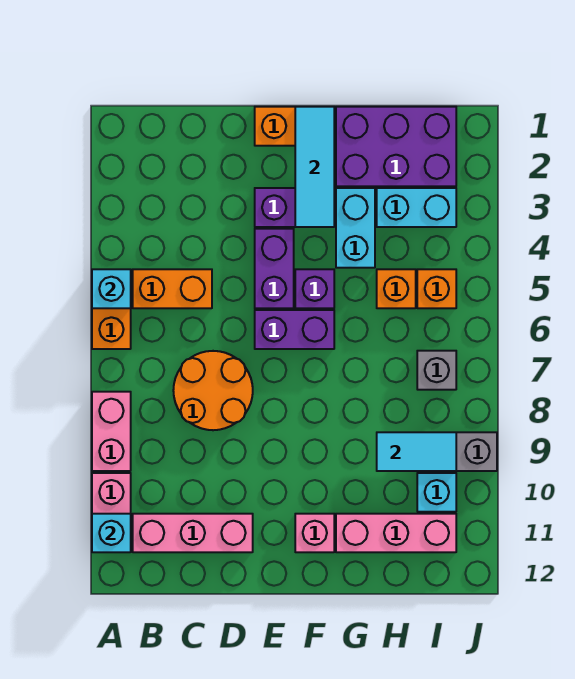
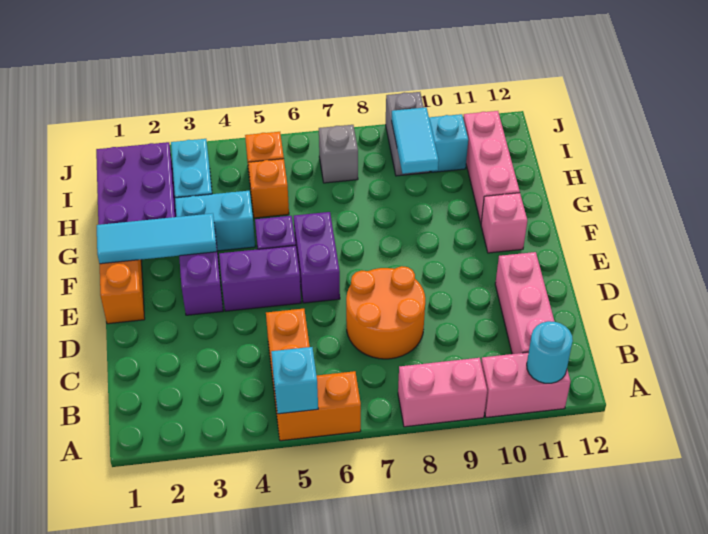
cyan brick A11 level 2 -> cyan round brick A11 level 2

